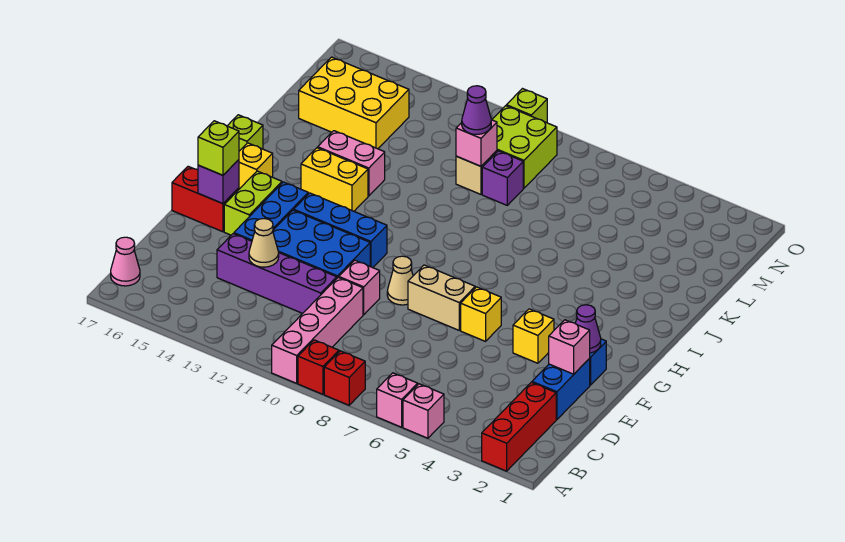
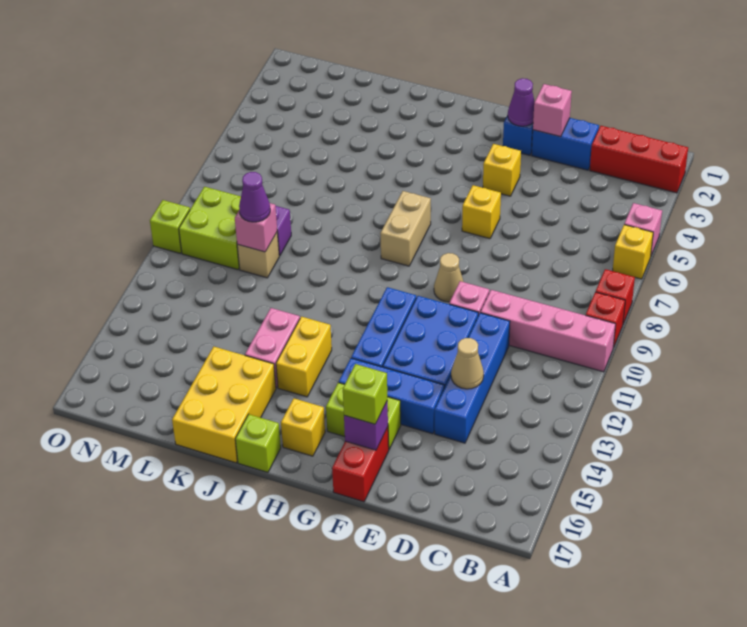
pink brick A6 level 1 -> yellow brick A6 level 1
pink cone B17 level 1 -> none
purple brick D11:D14 level 1 -> blue brick D11:D14 level 1
tan brick F7:F8 level 1 -> tan brick H7:H8 level 1
yellow brick L14:M16 level 1 -> yellow brick J15:K17 level 1

